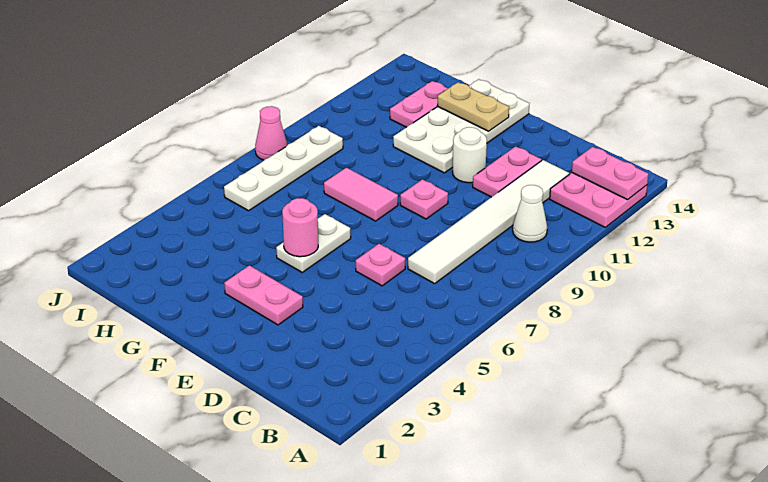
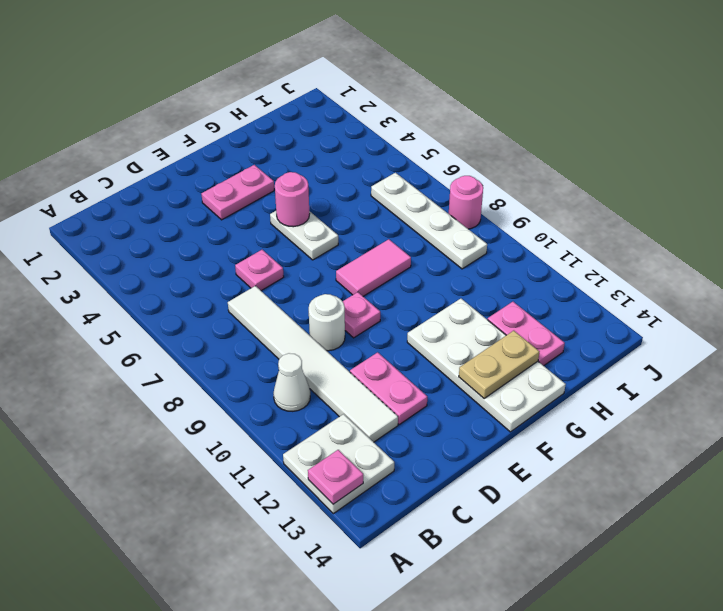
pink plate A12:B13 level 1 -> white plate A12:B13 level 1
pink plate A13:B13 level 2 -> pink plate A13 level 2
white round brick E11 level 1 -> white round brick D9 level 1
pink cone J8 level 1 -> pink round brick J8 level 1

